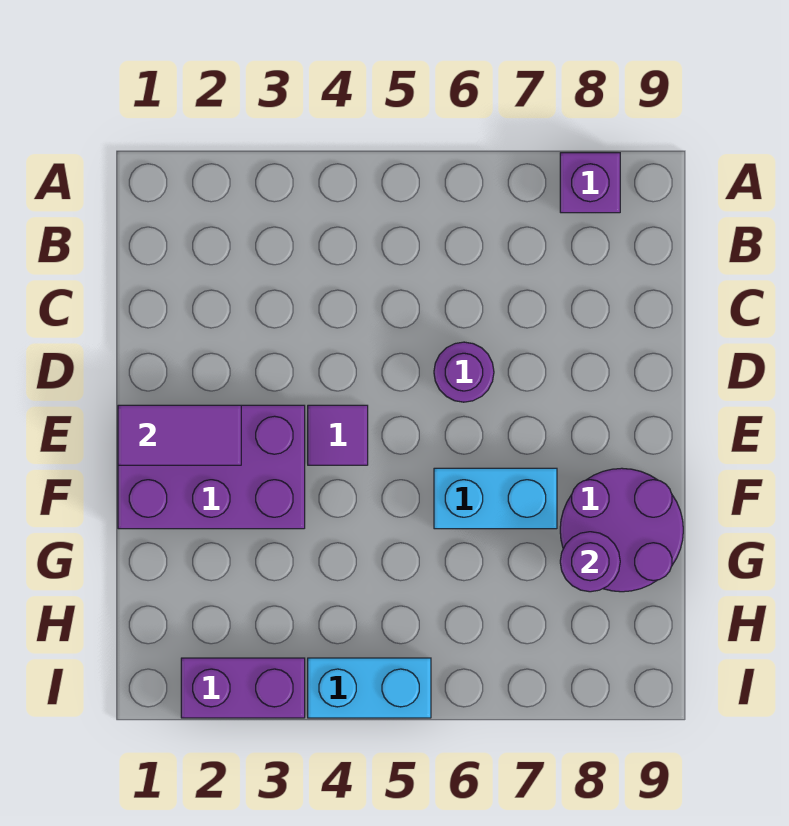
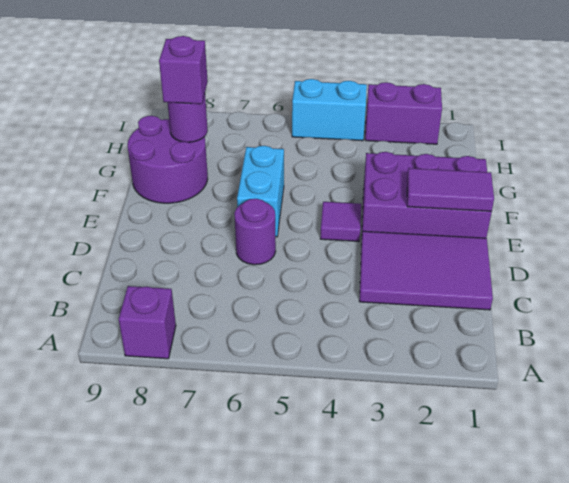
none -> purple tile C1:D3 level 1
cyan brick F6:F7 level 1 -> cyan brick E6:F6 level 1
none -> purple brick G8 level 3

